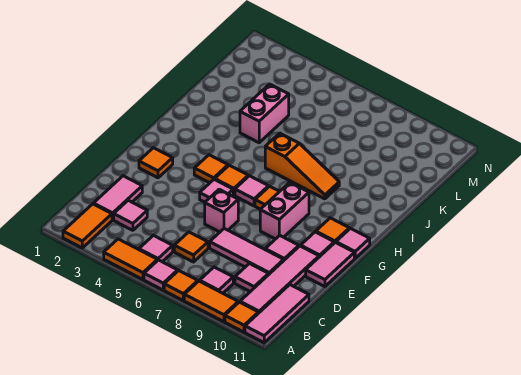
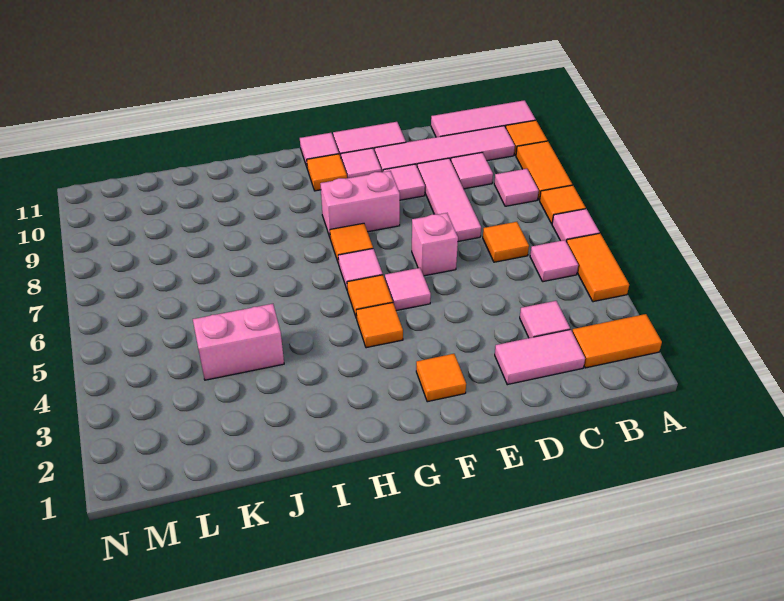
orange slope I6:I8 level 1 top 6 -> none

